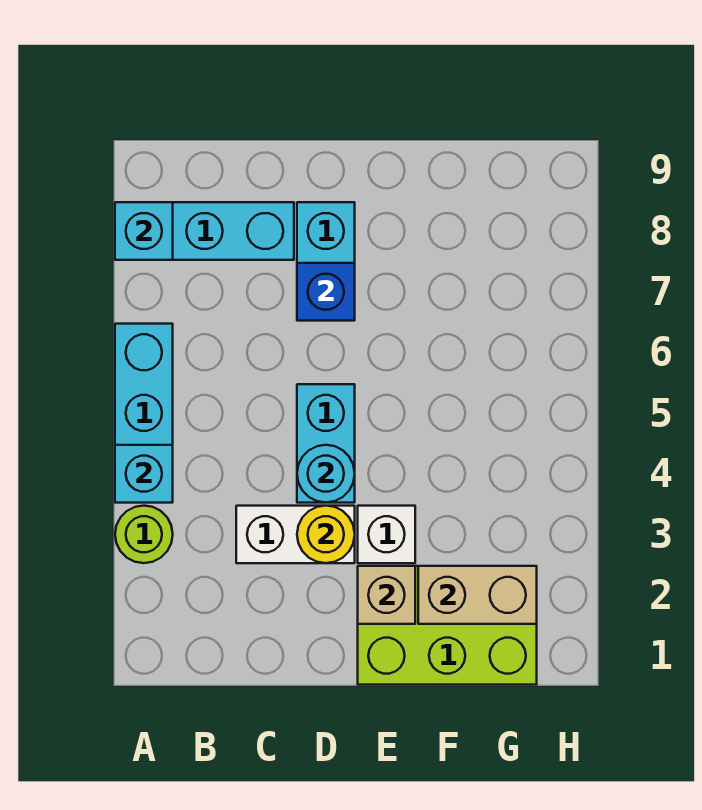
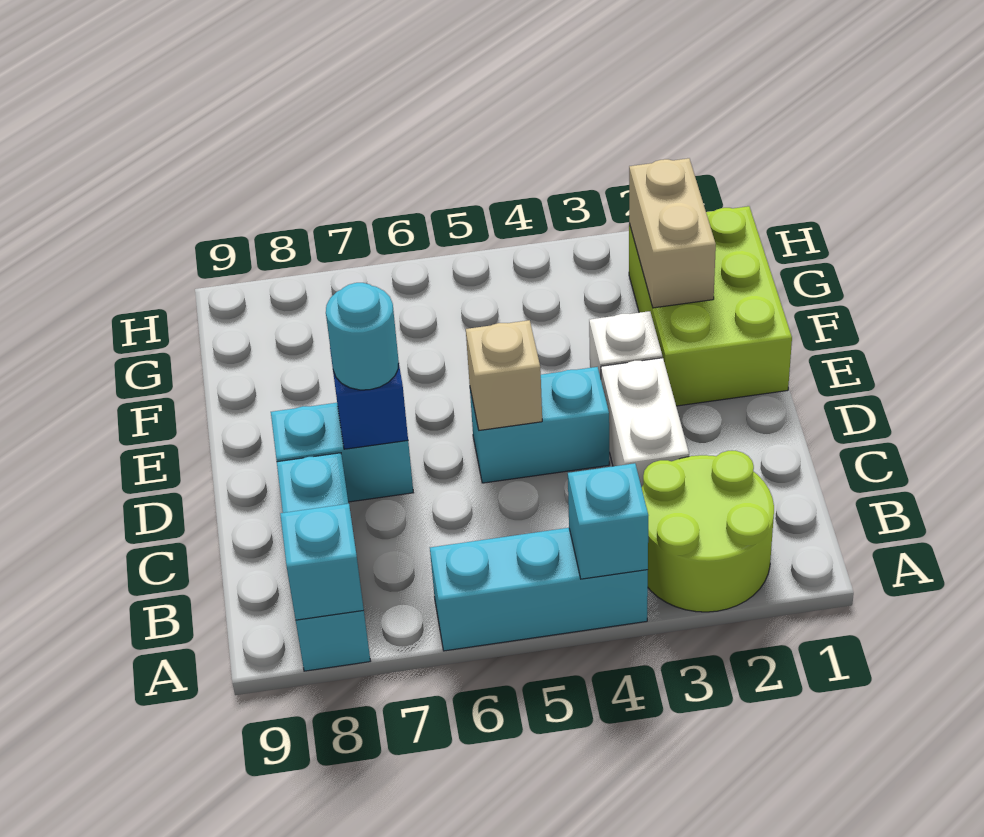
lime round brick A3 level 1 -> lime round brick A2:B3 level 1
yellow round brick D3 level 2 -> none
cyan round brick D4 level 2 -> cyan round brick D7 level 3
tan brick E2 level 2 -> tan brick D5 level 2

